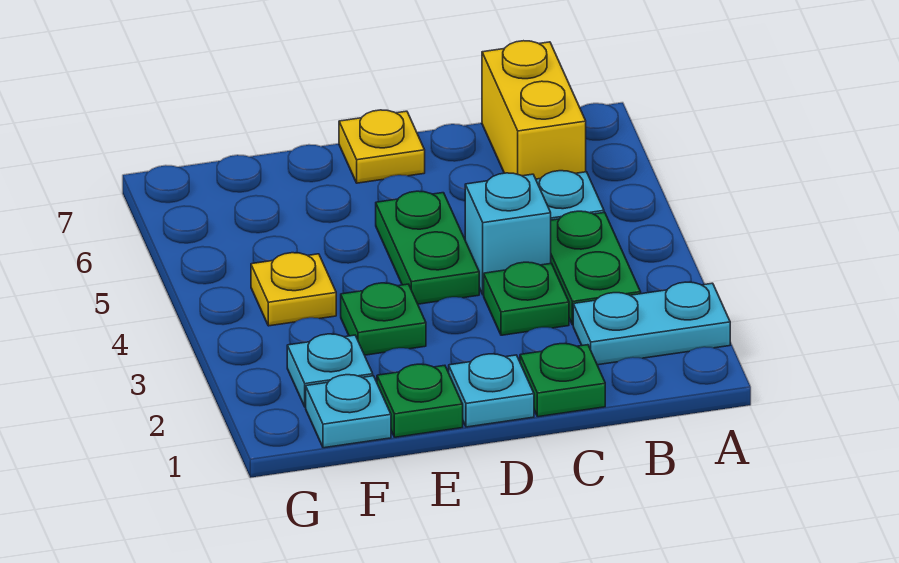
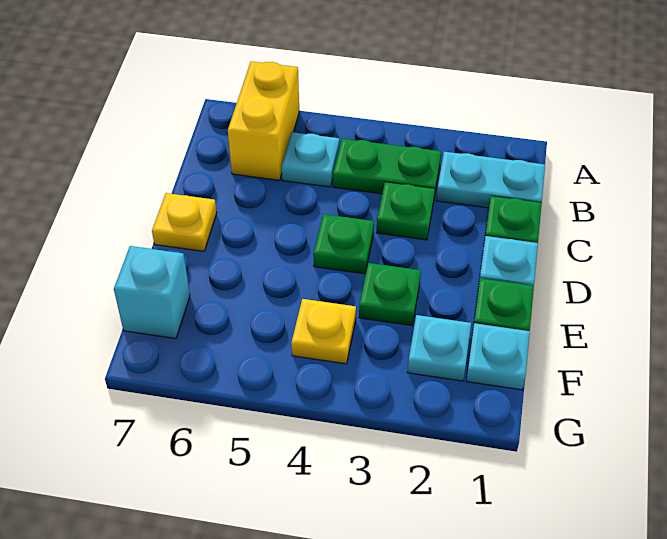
cyan plate A2:B2 level 1 -> cyan plate B1:B2 level 1
yellow brick B6:B7 level 1 -> yellow brick A6:B6 level 1
cyan brick C4 level 1 -> cyan brick F7 level 1
green plate D4:D5 level 1 -> green plate D4 level 1

